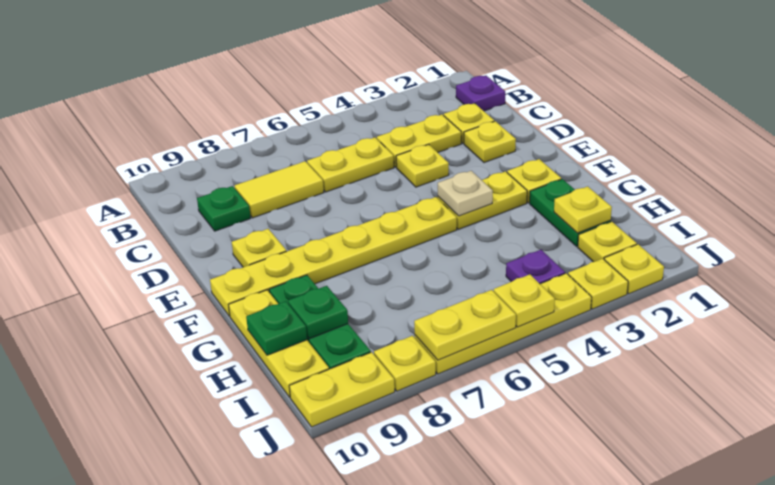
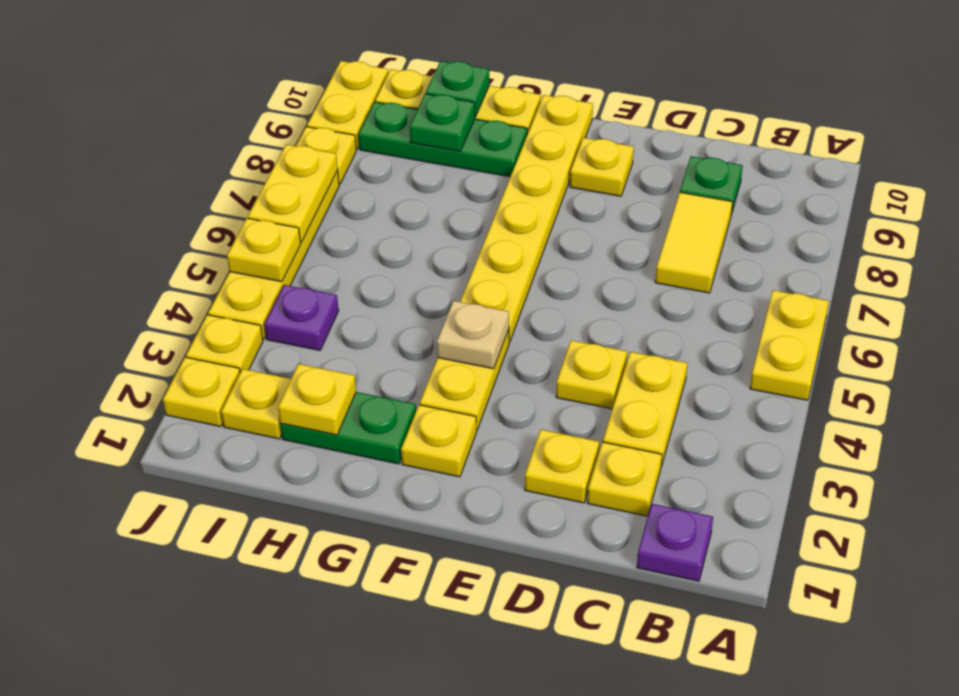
yellow plate C5:C6 level 1 -> yellow plate A5:A6 level 1

